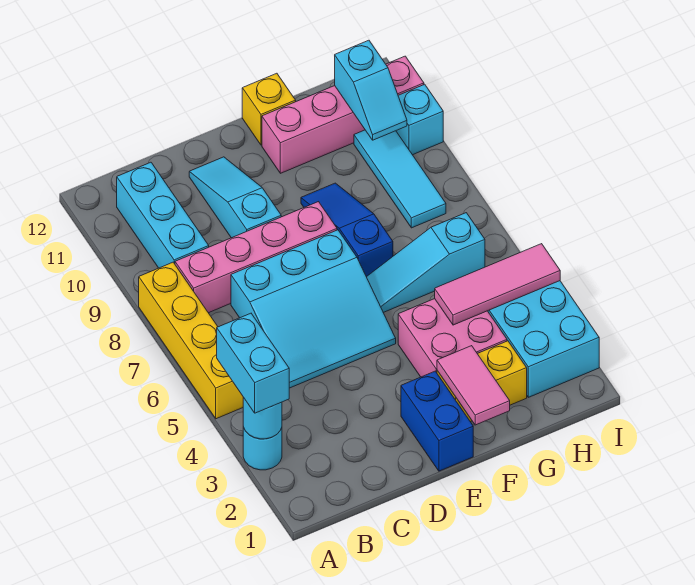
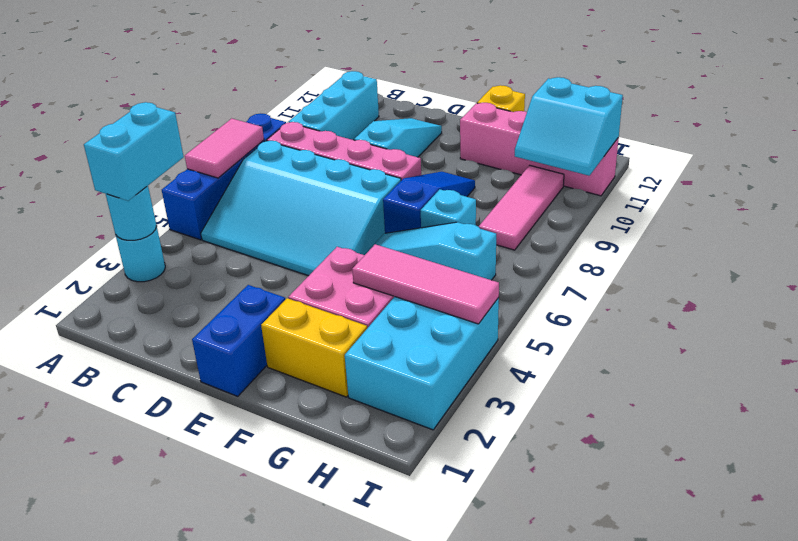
yellow brick A5:A8 level 1 -> blue brick A5:A8 level 1
cyan slope C5:E7 level 1 top 7 -> cyan slope B5:E7 level 1 top 7
pink tile F1:F2 level 2 -> pink tile A6:A7 level 2
cyan tile H8:H10 level 1 -> pink tile H8:H10 level 1
cyan slope H10:H11 level 2 top 11 -> cyan slope H10:I11 level 2 top 11
cyan brick I10 level 1 -> cyan brick G7 level 1

